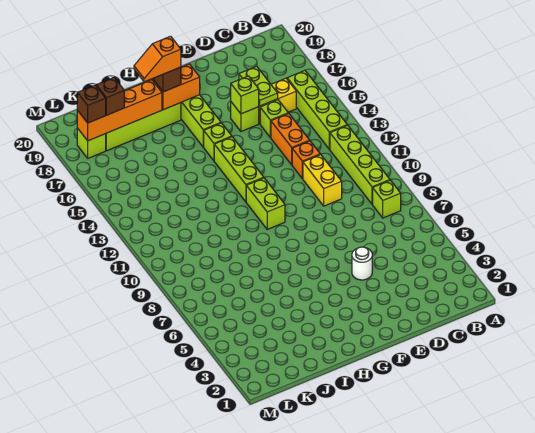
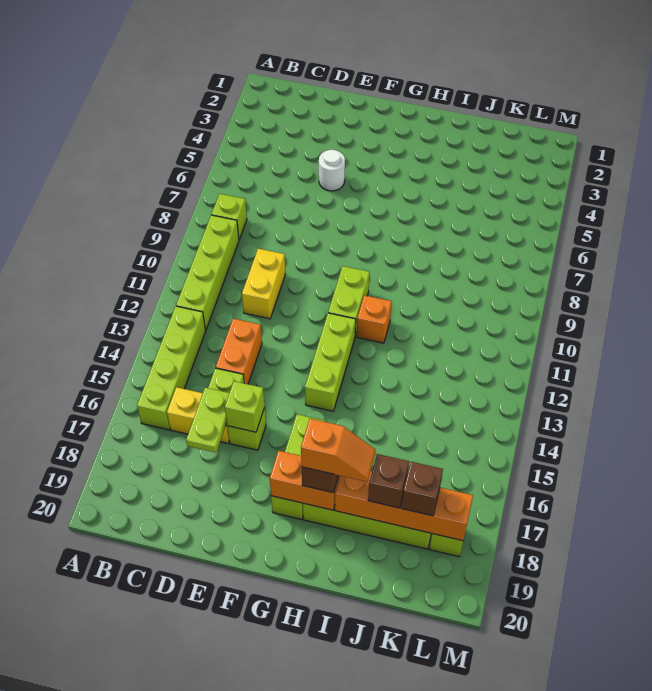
orange brick D12 level 1 -> orange brick H11 level 1
lime brick G15 level 1 -> none
brown brick L18 level 3 -> brown brick J18 level 3

